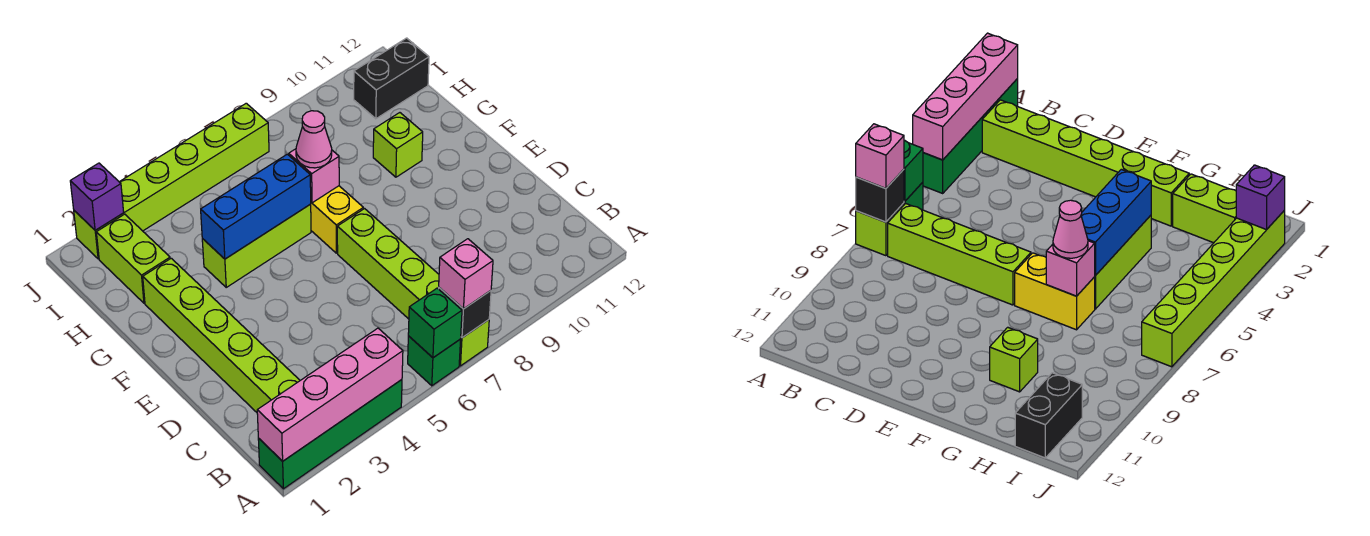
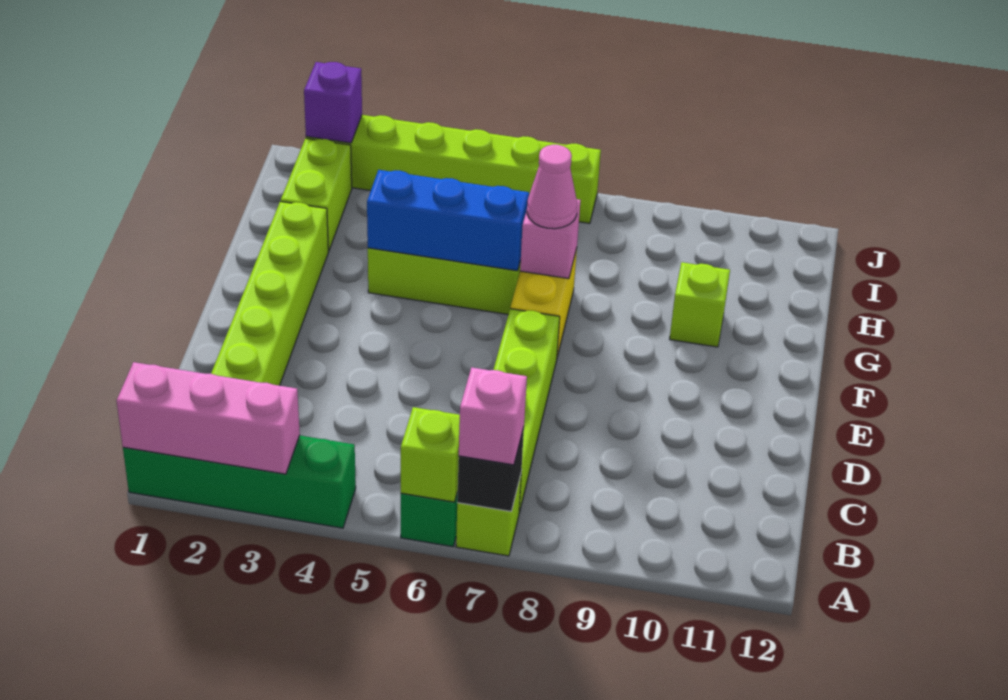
pink brick A1:A4 level 2 -> pink brick A1:A3 level 2
green brick A6 level 2 -> lime brick A6 level 2
black brick I11:I12 level 1 -> none

